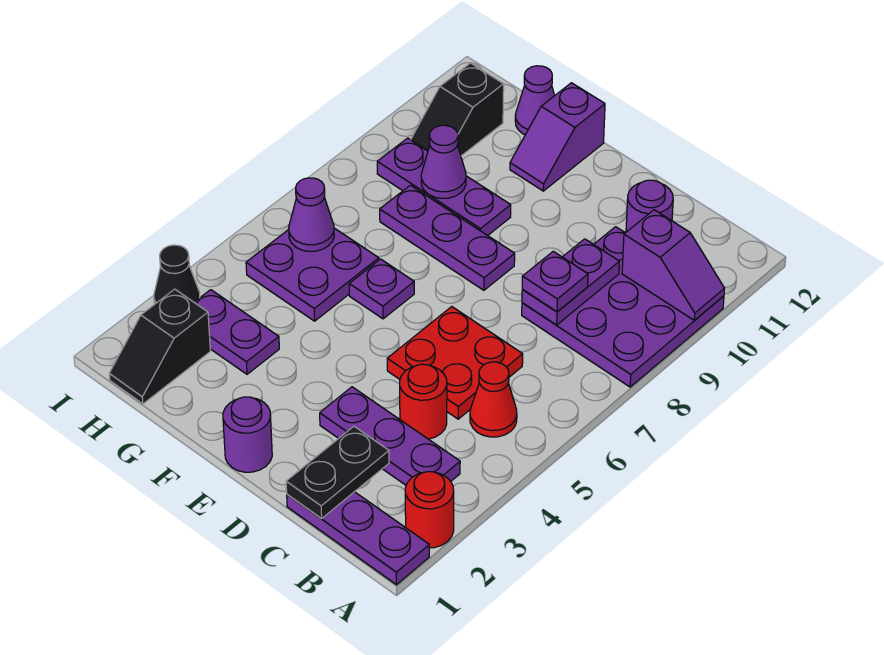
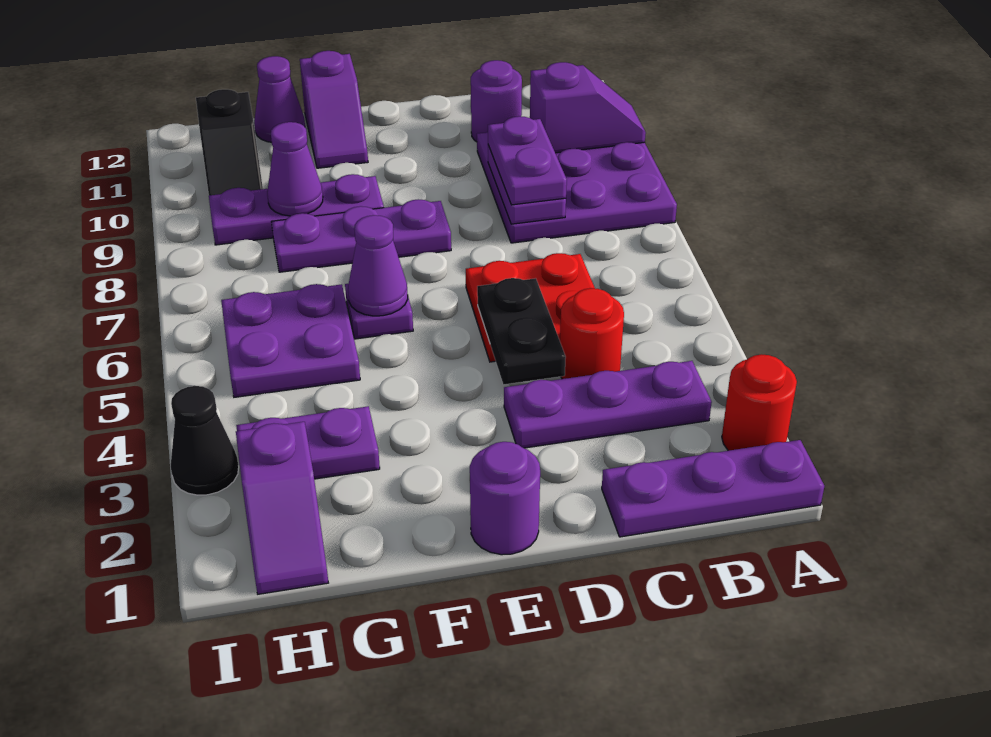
red cone B5 level 1 -> none
black plate C1:C2 level 2 -> black plate D4:D5 level 2
purple plate C8 level 3 -> purple plate C8:C9 level 3
black slope H1:H2 level 1 top 2 -> purple slope H1:H2 level 1 top 2
purple cone H6 level 2 -> purple cone F6 level 2

